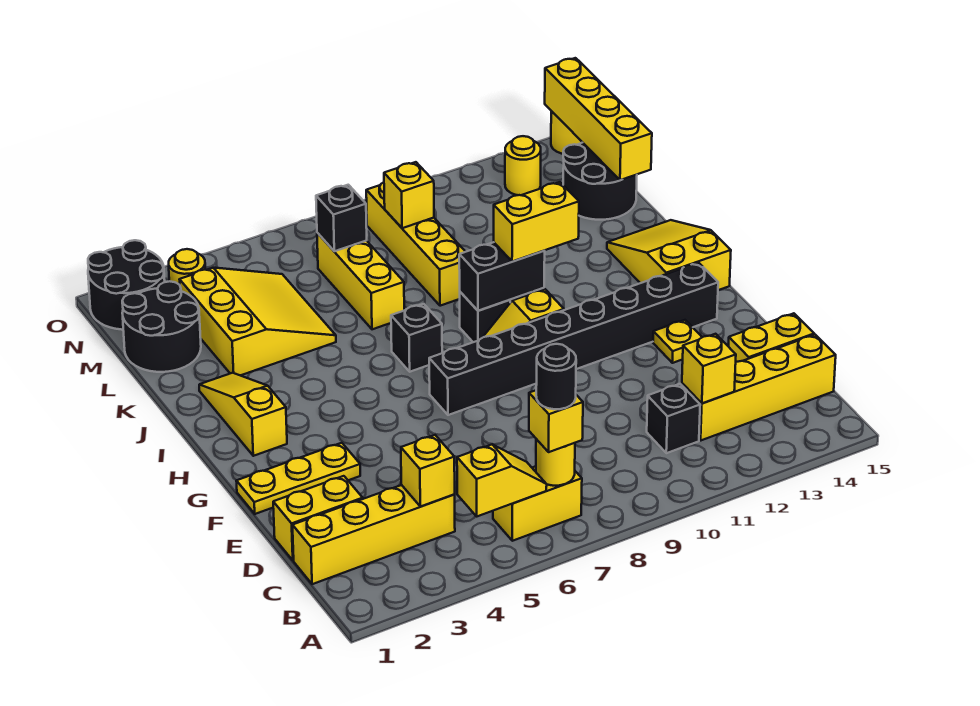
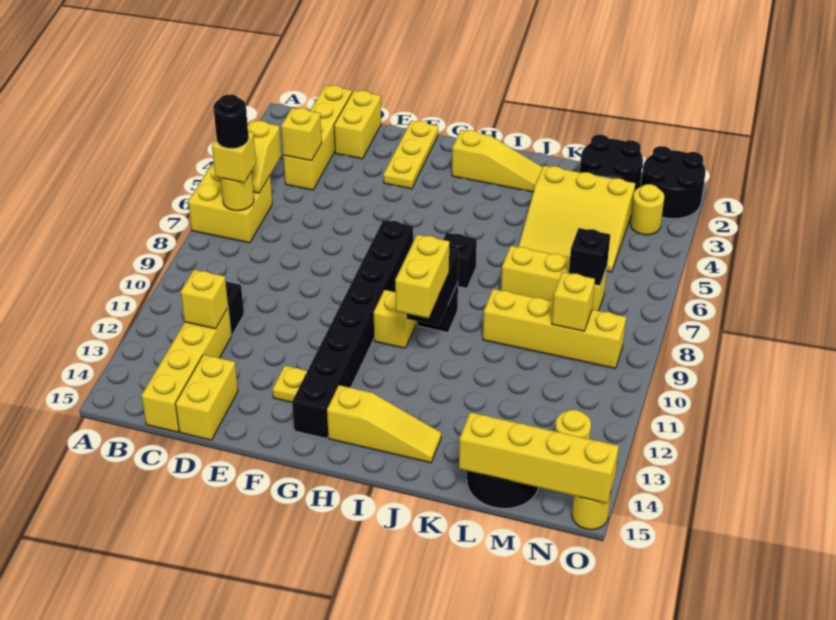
yellow brick B6:B7 level 1 -> yellow brick A6:B7 level 1
yellow slope H14:J15 level 1 top H -> yellow slope H14:J14 level 1 top H

